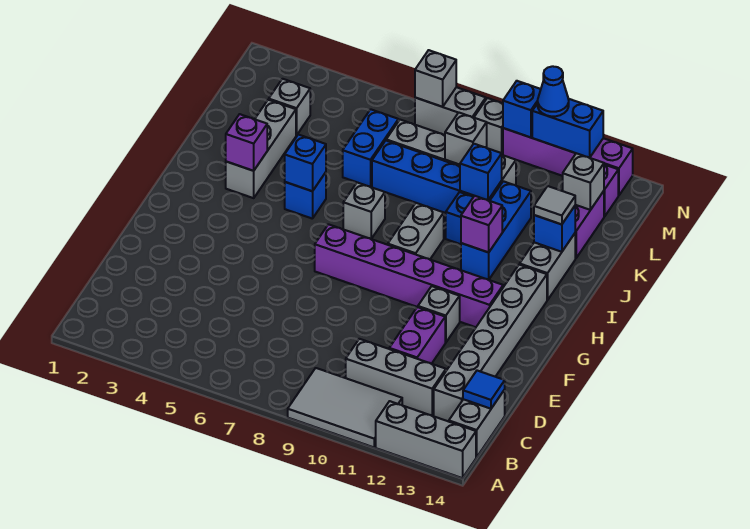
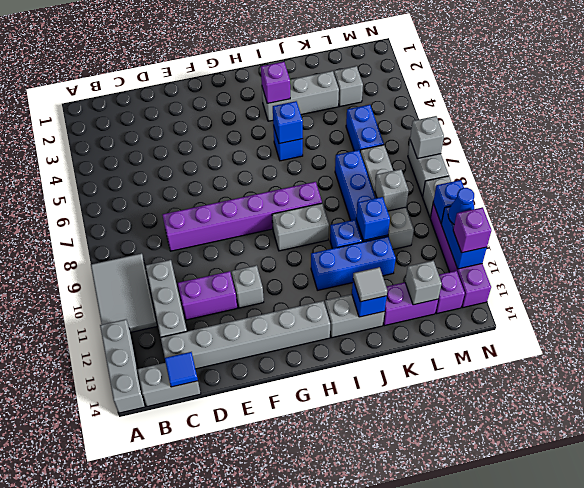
purple brick G7:G12 level 1 -> purple brick D8:I8 level 1
grey brick I7 level 1 -> none
purple brick I11 level 2 -> purple brick N12 level 3
blue brick K6:L6 level 1 -> blue brick L5:L6 level 1

